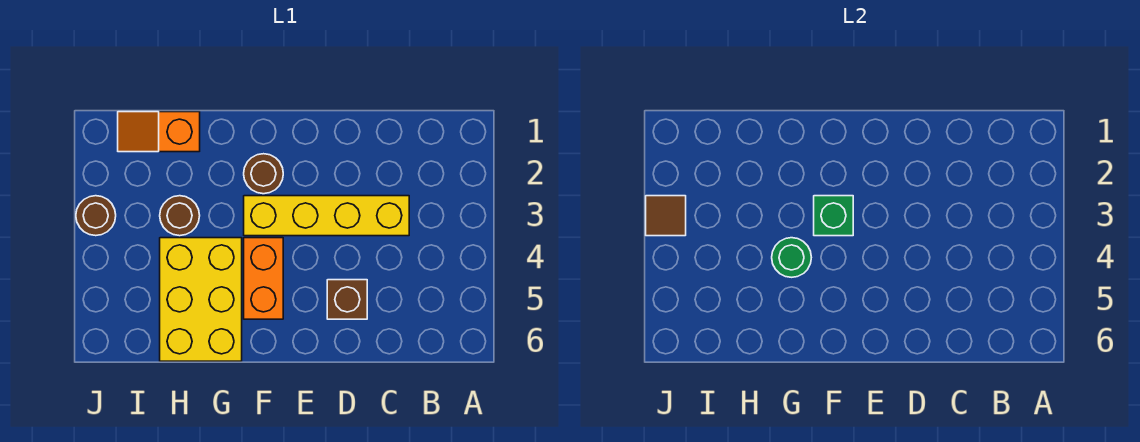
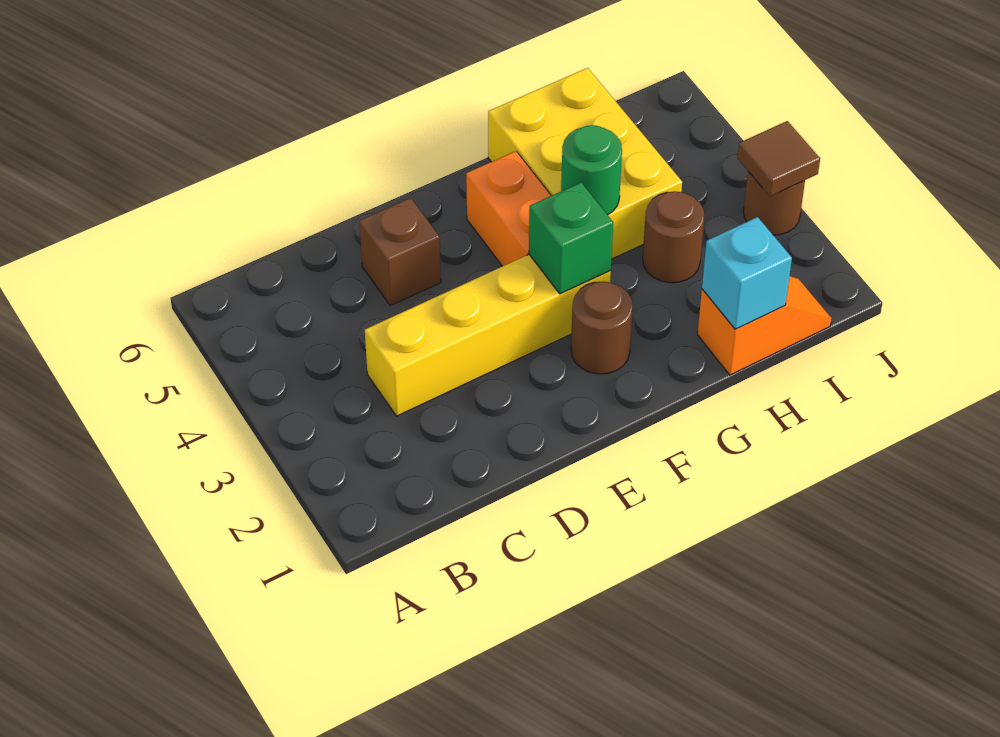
none -> cyan brick H1 level 2

